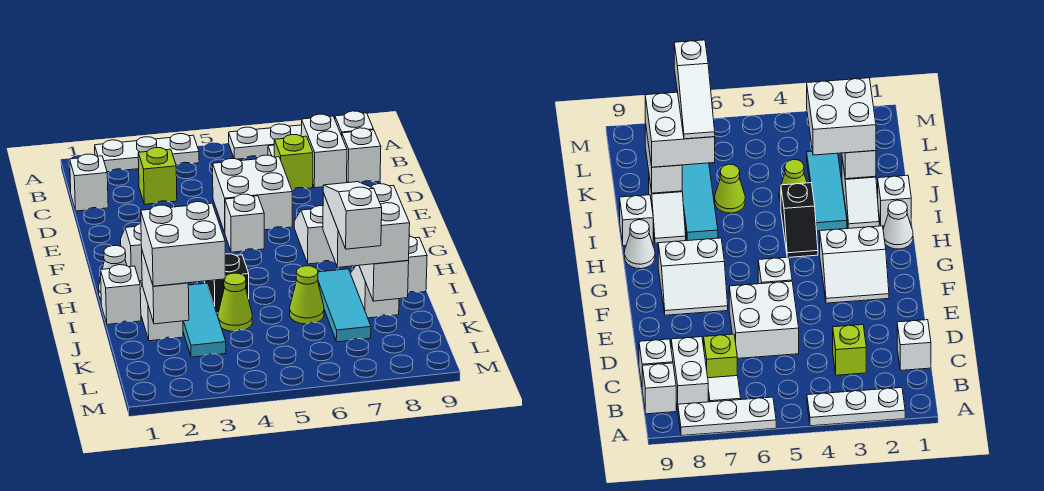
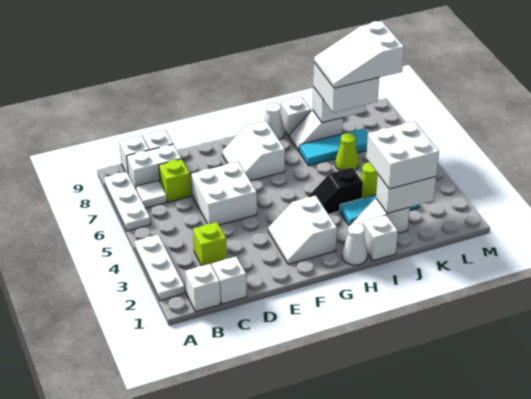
white brick F5 level 1 -> white brick B1 level 1
white slope J7:L7 level 4 top L -> white slope J7:L8 level 4 top L

